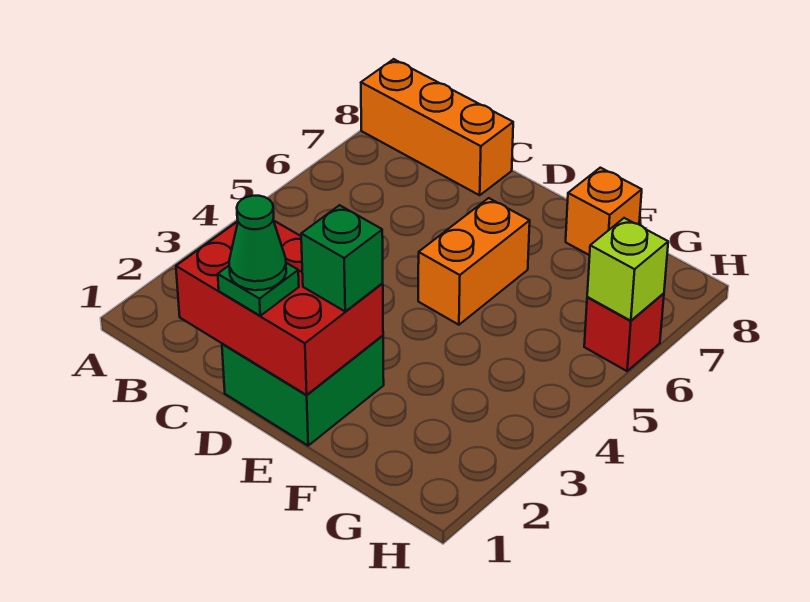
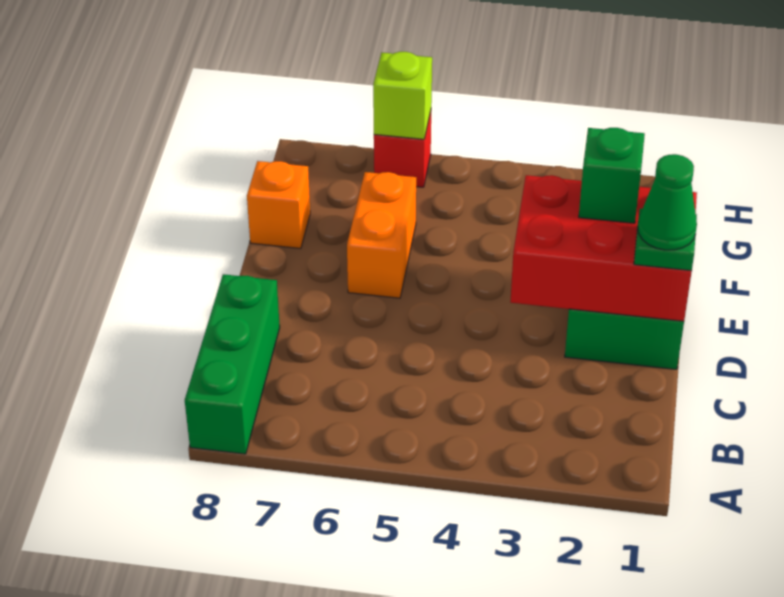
orange brick A8:C8 level 1 -> green brick A8:C8 level 1
red brick C1:E2 level 2 -> red brick D1:E3 level 2
orange brick E5:E6 level 1 -> orange brick E6:F6 level 1

